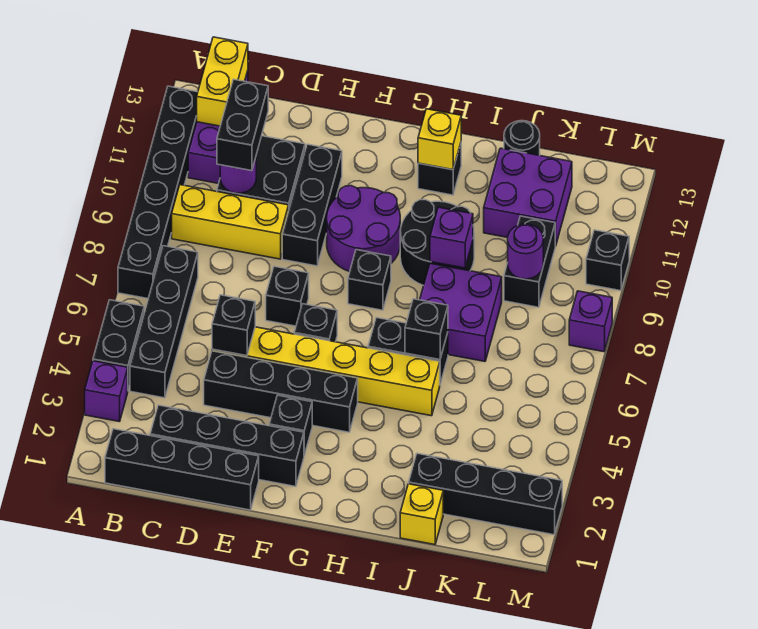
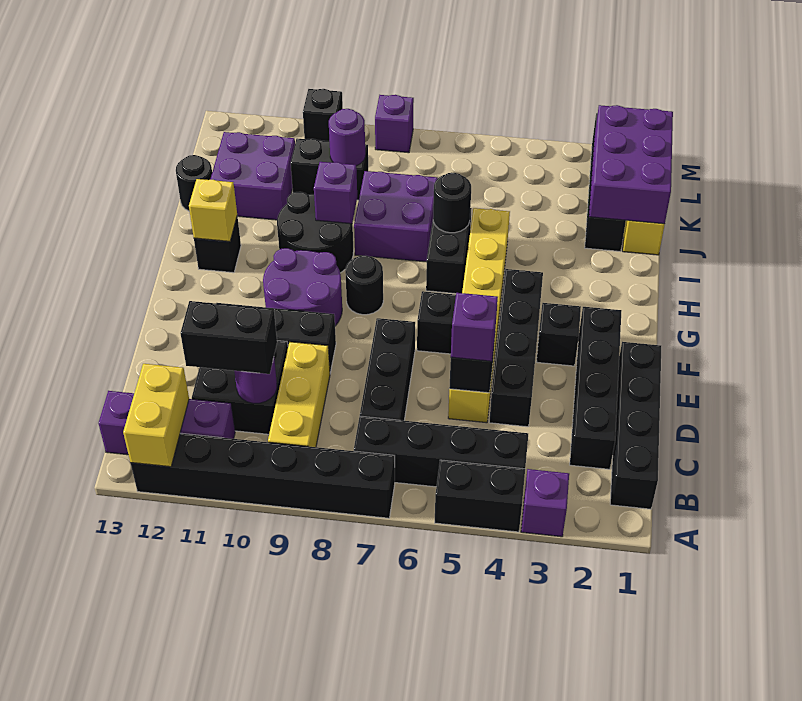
yellow brick B12:B13 level 2 -> yellow brick A12:B12 level 2
none -> purple brick D5 level 3
black brick E7 level 1 -> black brick C7:E7 level 1
black brick G8 level 1 -> black round brick G8 level 1
black brick I6 level 2 -> black round brick I6 level 2
none -> purple brick J1:L2 level 2

